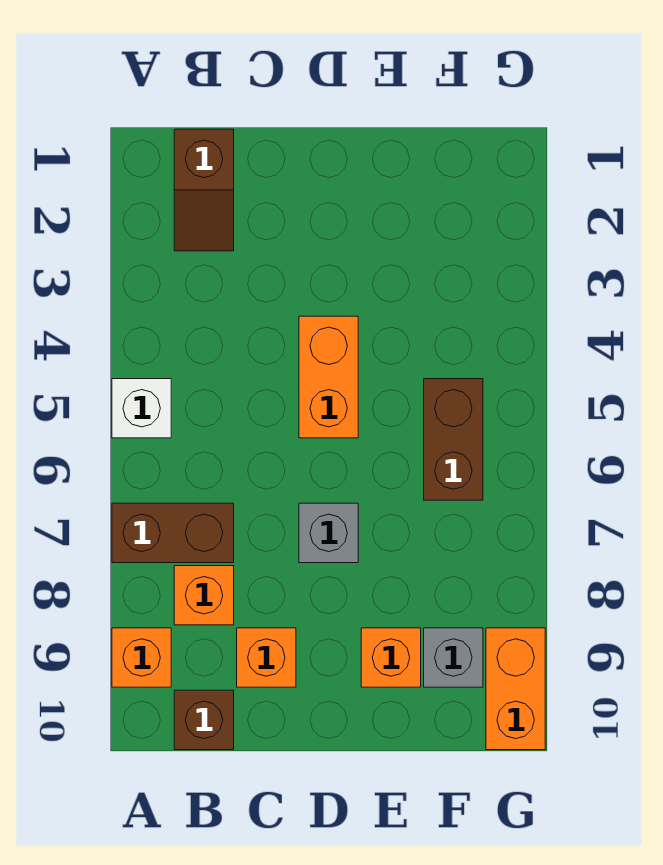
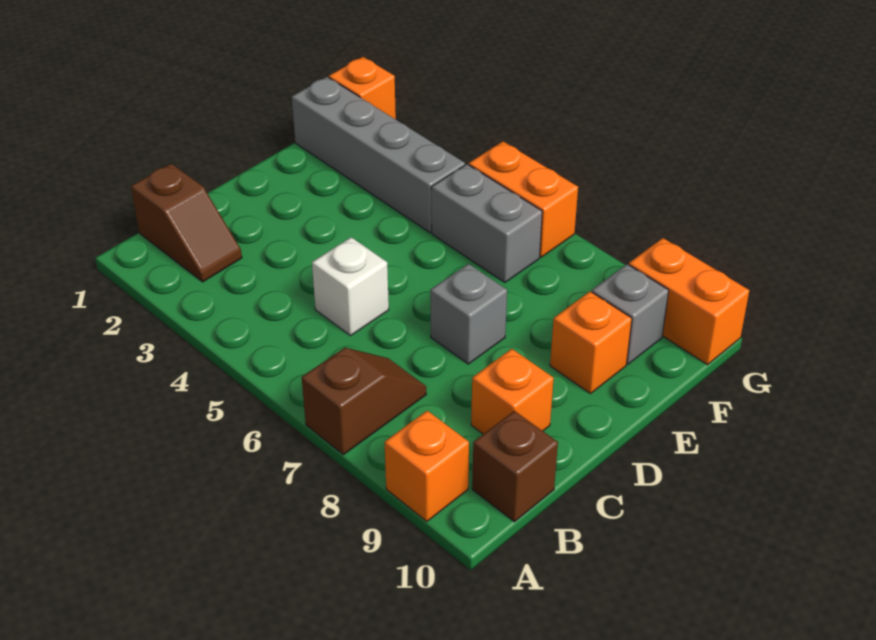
white brick A5 level 1 -> white brick C5 level 1
brown brick A7:B7 level 1 -> brown slope A7:B7 level 1 top A
orange brick B8 level 1 -> orange brick G1 level 1
orange brick D4:D5 level 1 -> orange brick G5:G6 level 1
none -> grey brick F1:F4 level 1
brown brick F5:F6 level 1 -> grey brick F5:F6 level 1

